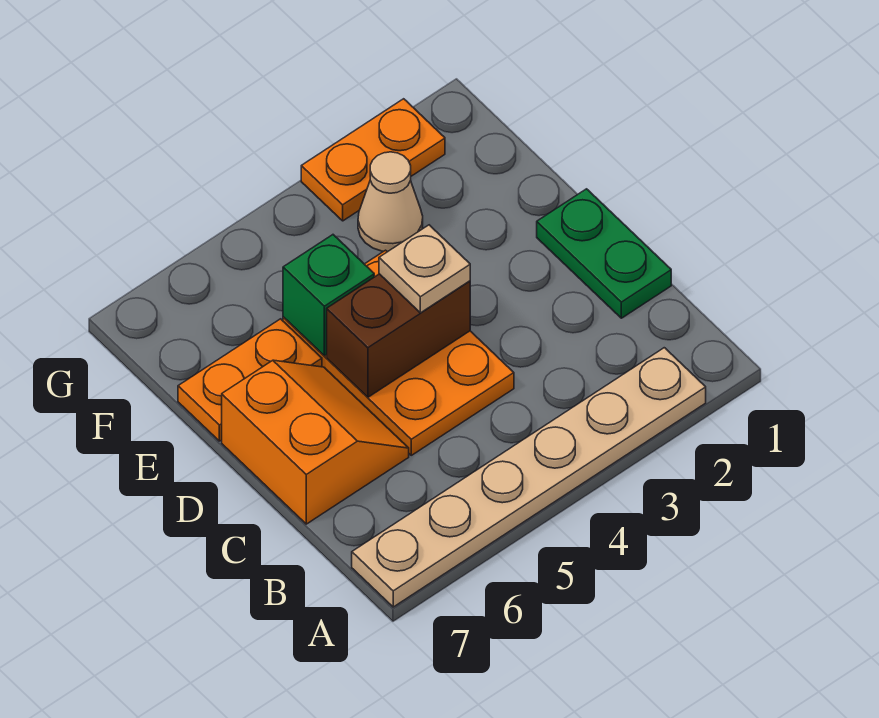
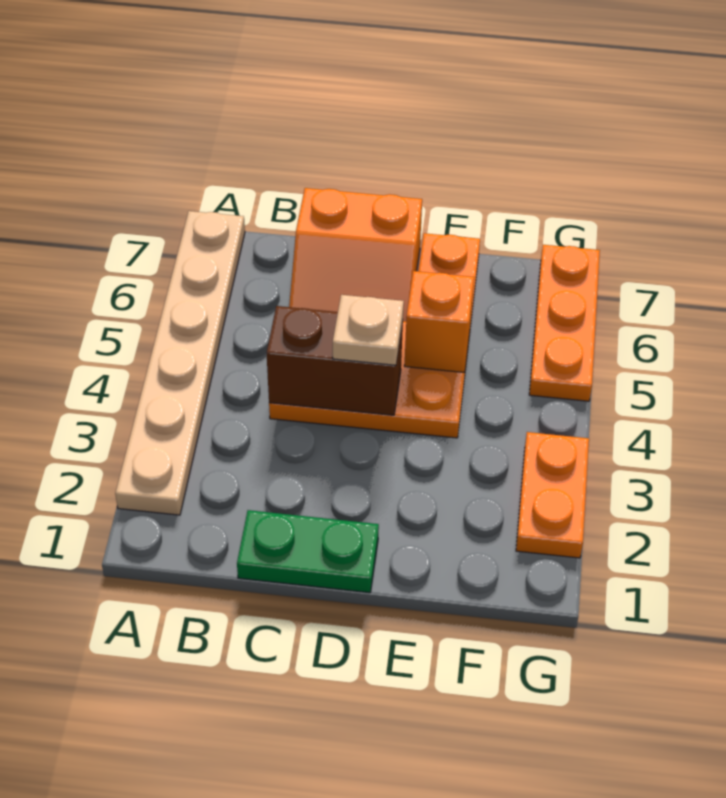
brown brick D4:D5 level 2 -> brown brick C4:D4 level 2
green brick E5 level 2 -> orange brick E5 level 2
tan cone F3 level 1 -> none
none -> orange plate G5:G7 level 1

